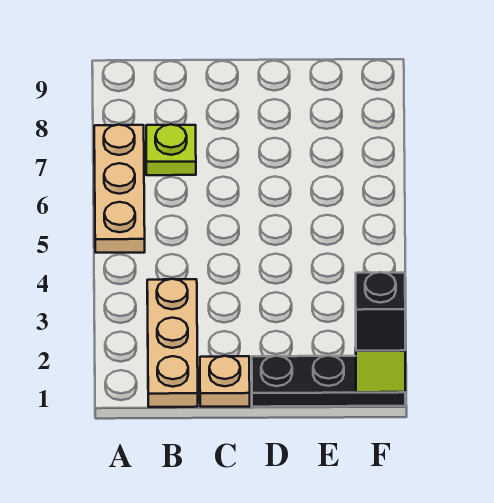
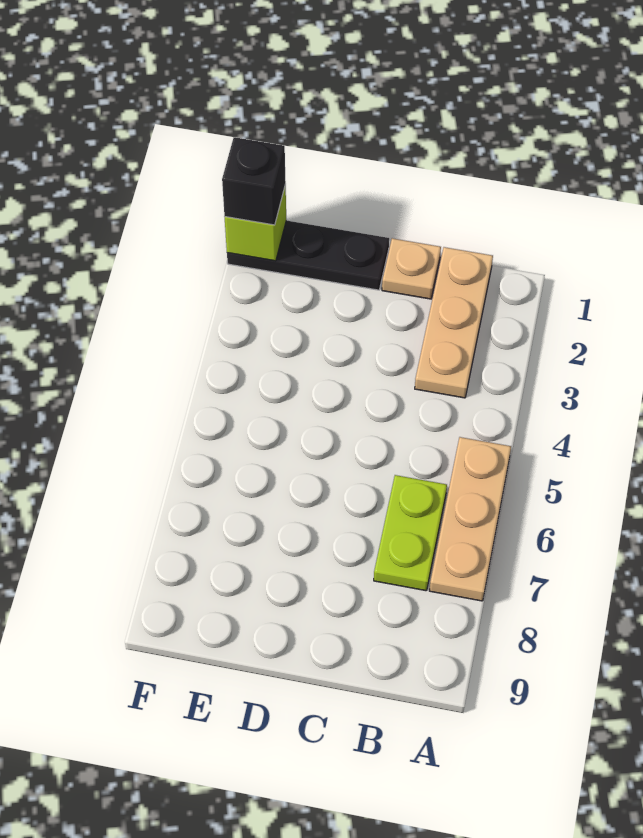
lime plate B7 level 1 -> lime plate B6:B7 level 1

